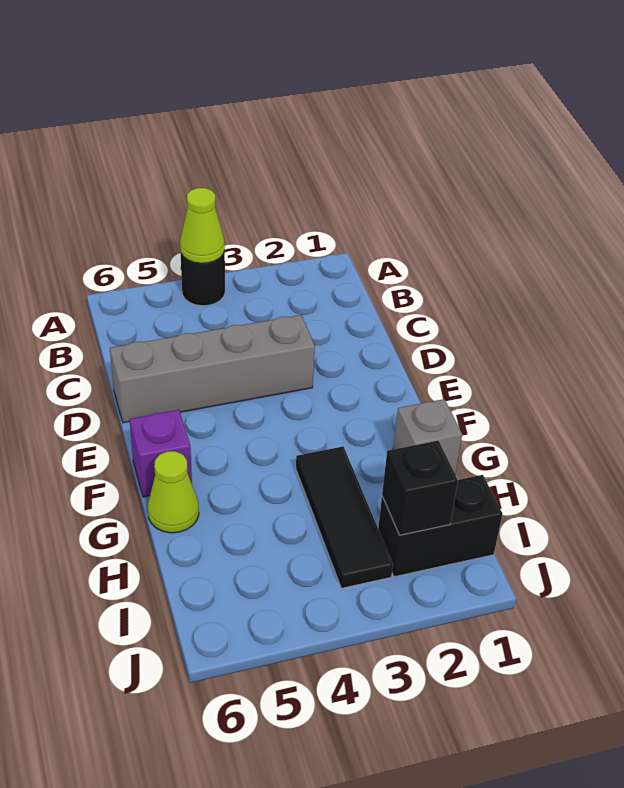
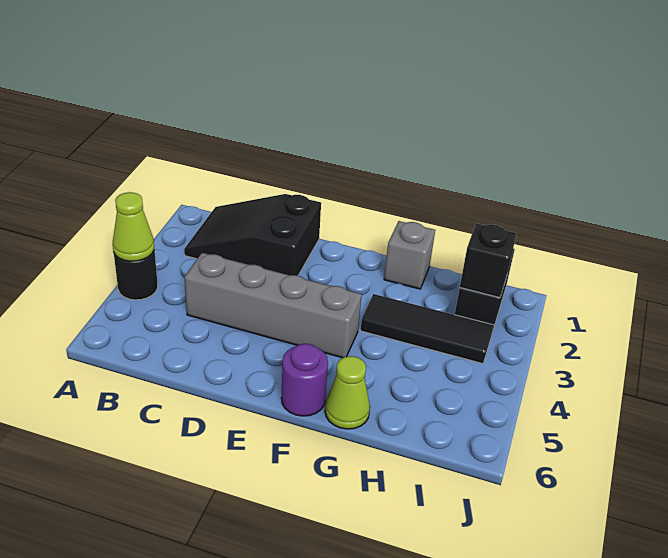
none -> black slope B1:D2 level 1 top D
grey brick D3:D6 level 1 -> grey brick C4:F4 level 1
purple brick F6 level 1 -> purple round brick F6 level 1

